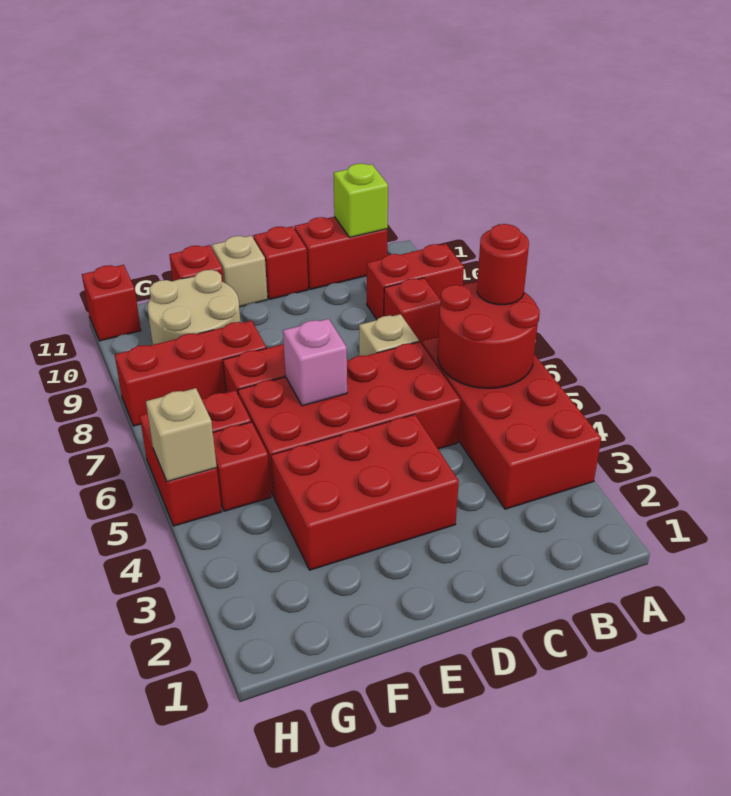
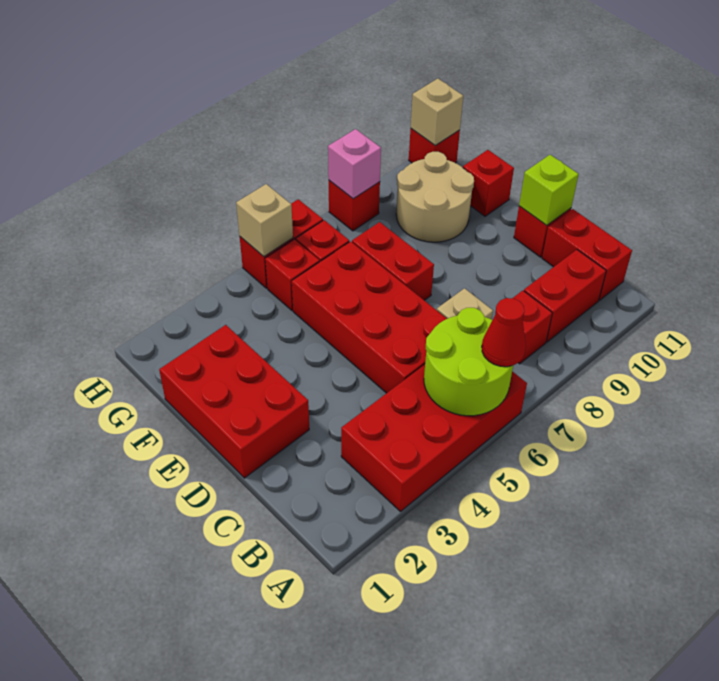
red round brick A5:B6 level 2 -> lime round brick A5:B6 level 2
red round brick A6 level 3 -> red cone A6 level 3
red brick A9:B9 level 1 -> red brick B9:B10 level 1
lime brick B11 level 2 -> lime brick D11 level 2
red brick D3:F4 level 1 -> red brick D1:F2 level 1
pink brick E6 level 2 -> pink brick H8 level 2
tan brick E11 level 1 -> tan brick H11 level 2
red brick F8:H8 level 1 -> red brick H8 level 1

